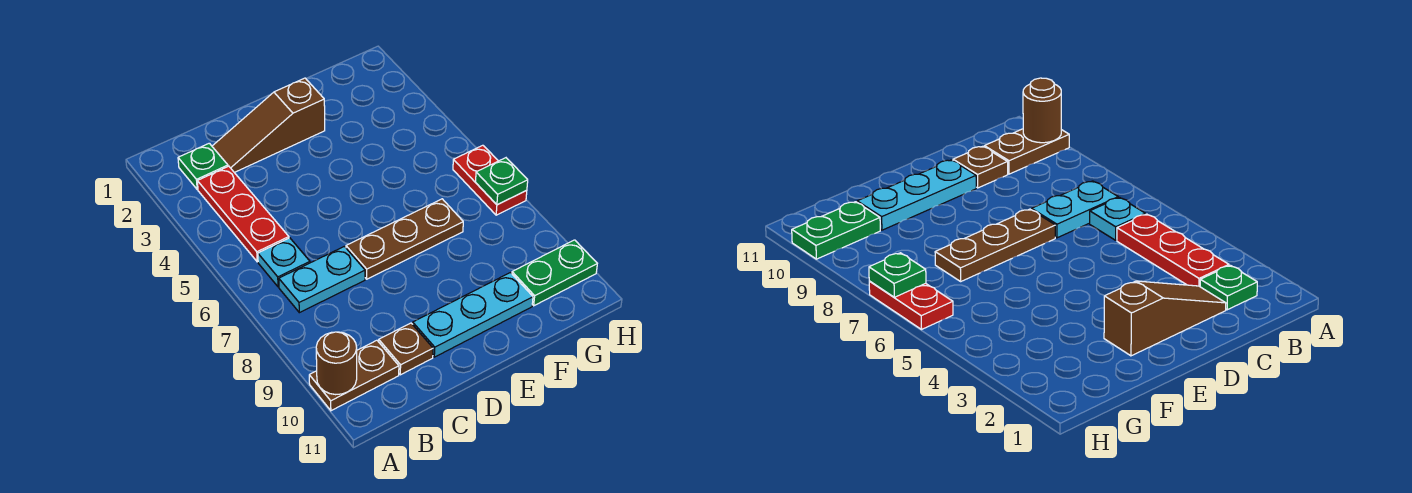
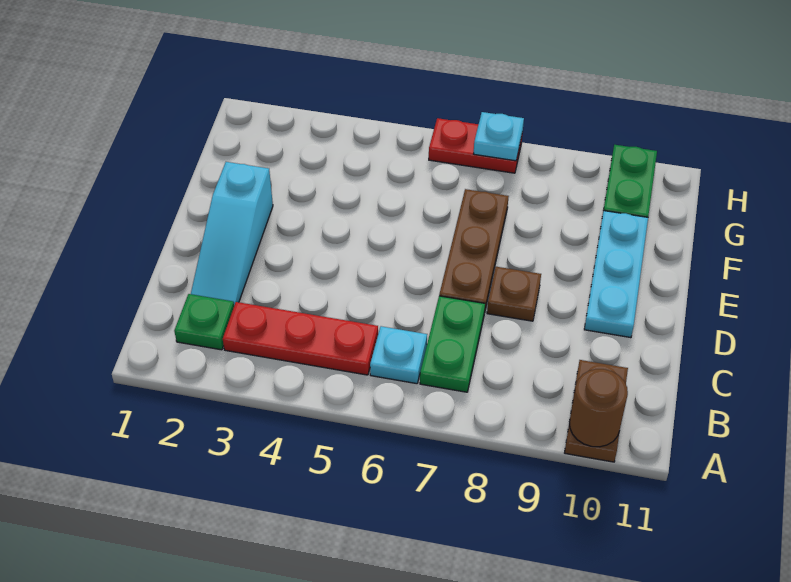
cyan plate B7:C7 level 1 -> green plate B7:C7 level 1
brown slope C2:E2 level 1 top E -> cyan slope C2:E2 level 1 top E
brown plate C10 level 1 -> brown plate D8 level 1
green plate H7 level 2 -> cyan plate H7 level 2

